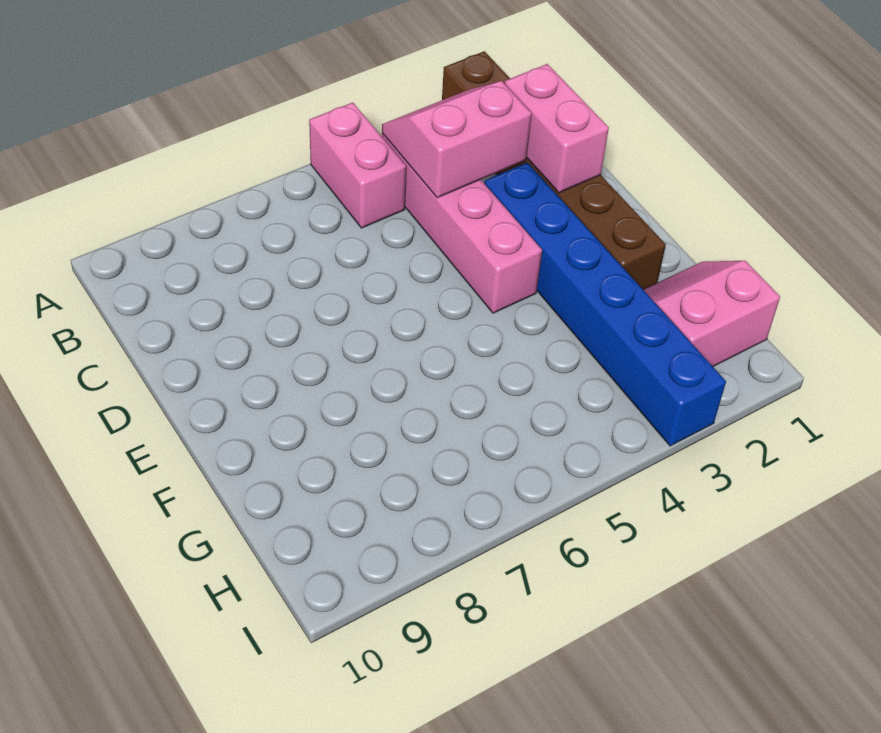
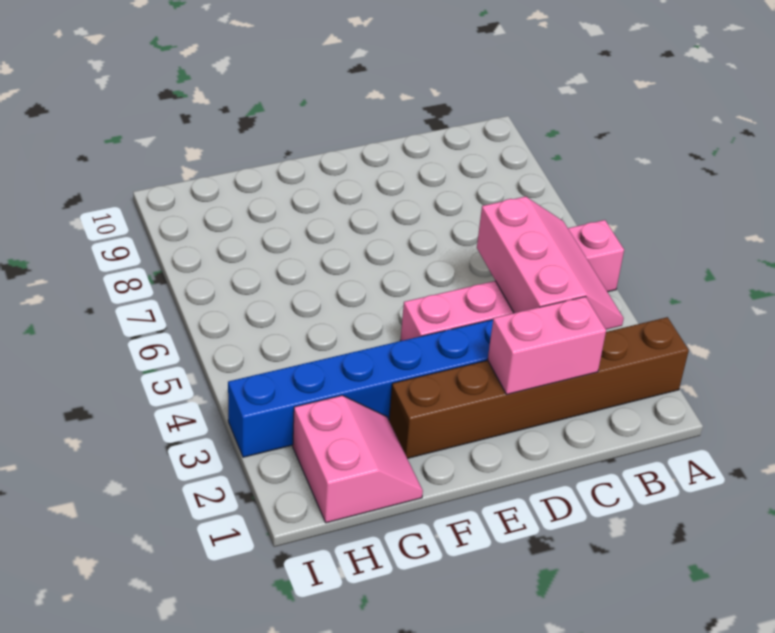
pink slope B3:C4 level 2 top C -> pink slope B3:C5 level 2 top C

